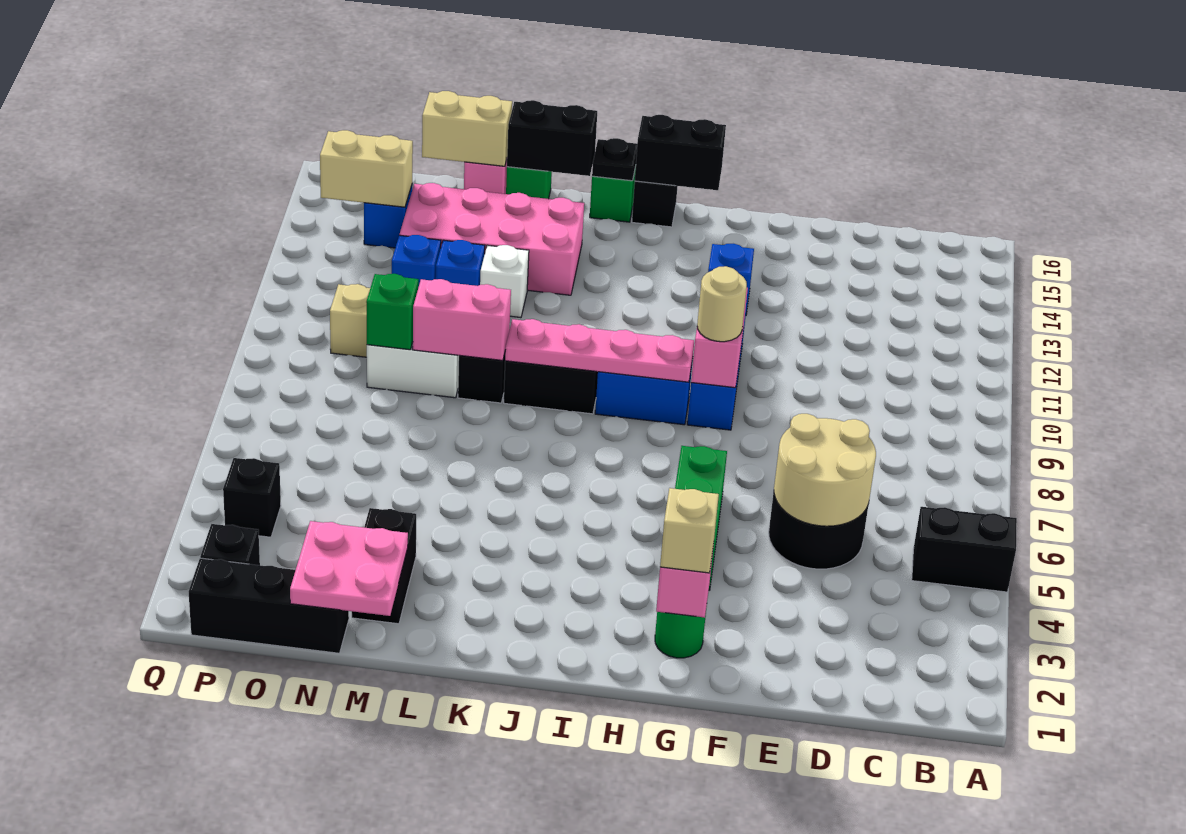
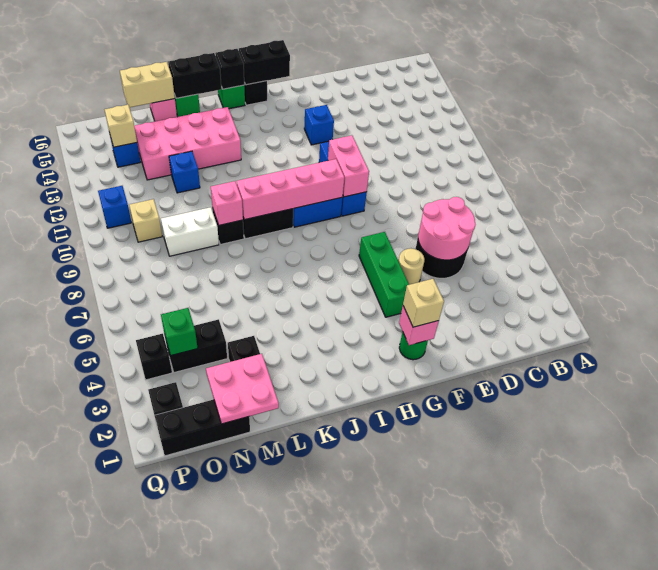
black brick A5:B5 level 1 -> black brick N4:O4 level 1
tan round brick D5:E6 level 2 -> pink round brick D5:E6 level 2
tan round brick G9 level 3 -> tan round brick F5 level 1
pink plate H9:K9 level 2 -> pink brick H9:K9 level 2
black plate J16 level 2 -> black brick J16 level 2
pink brick L9:M9 level 2 -> pink brick L9 level 2
white brick L12 level 1 -> none
green brick N9 level 2 -> green brick O4 level 2
blue brick N12 level 1 -> blue brick P11 level 1
tan brick O14:P14 level 2 -> tan brick O14 level 2

